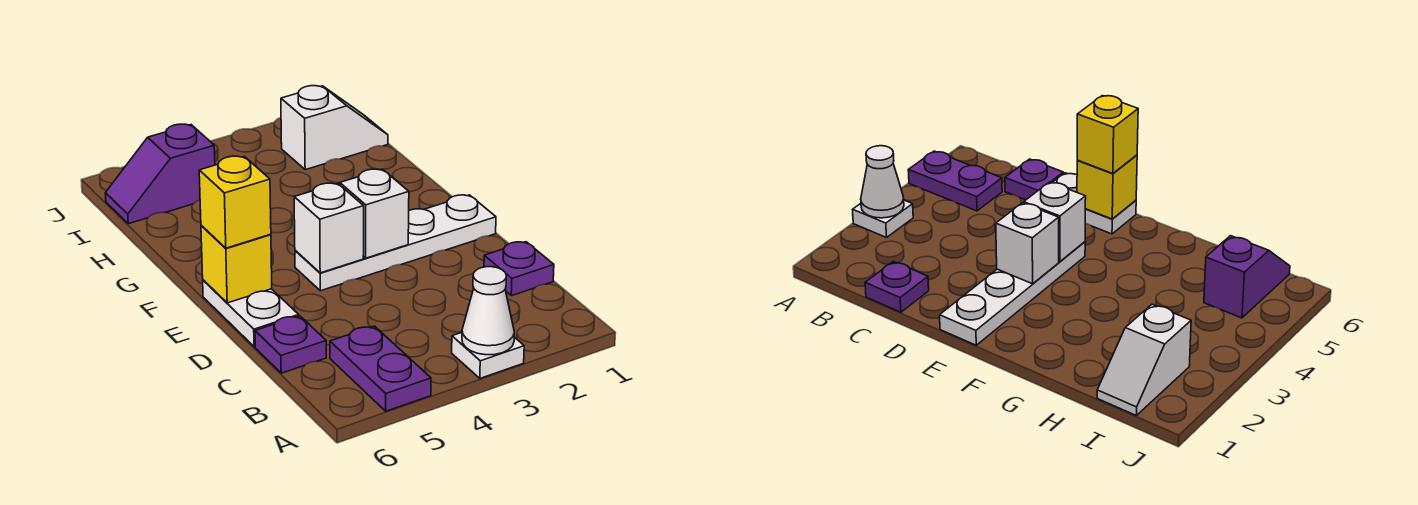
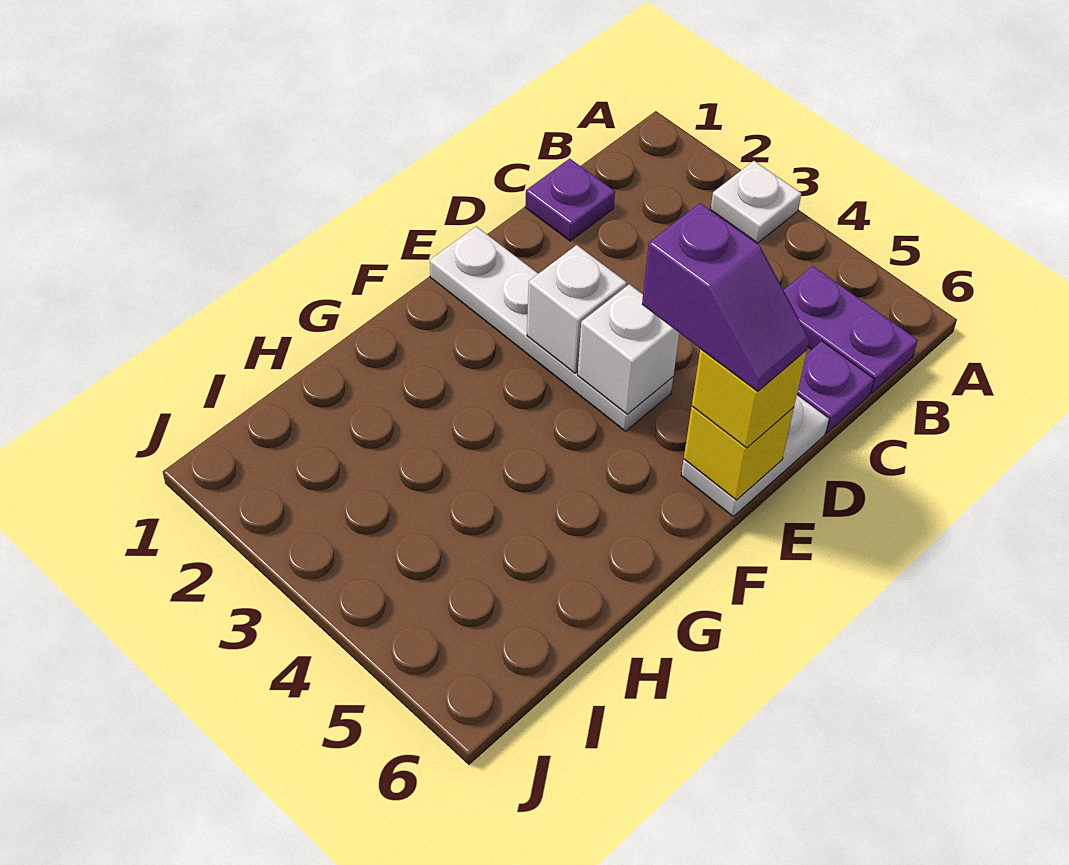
white cone A3 level 2 -> none
purple plate A5:B5 level 1 -> purple plate B5:B6 level 1
white slope I1:I2 level 1 top 2 -> none
purple slope I5:I6 level 1 top 5 -> purple slope E5:E6 level 4 top 5

